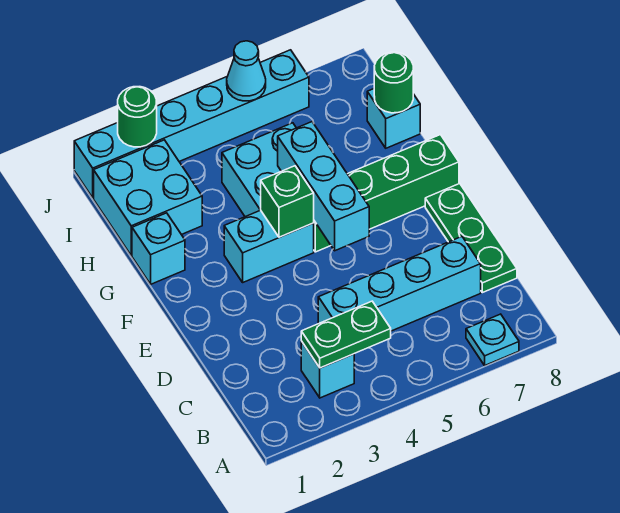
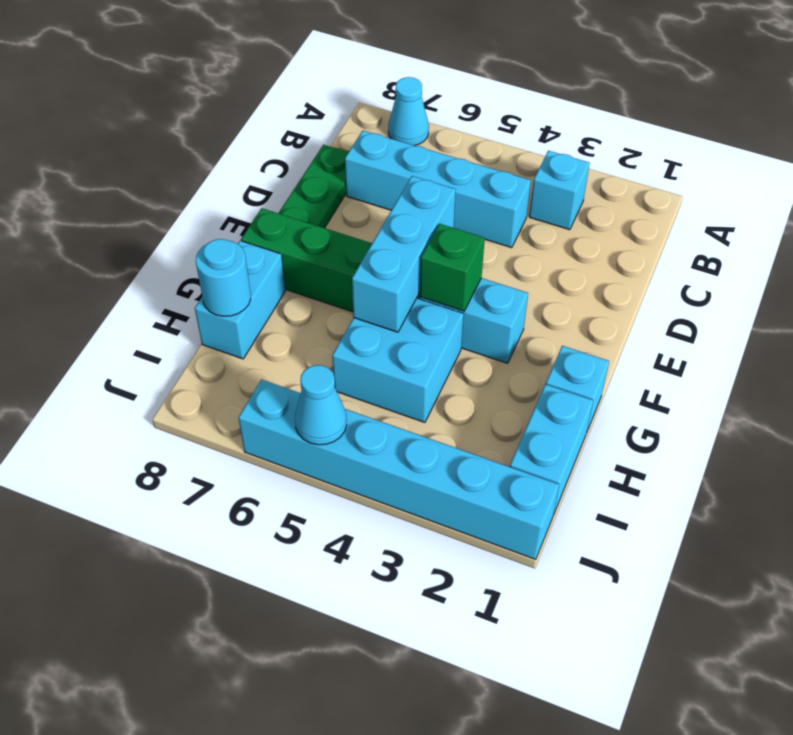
cyan plate A7 level 1 -> cyan cone A7 level 1
green plate B3:B4 level 2 -> none
cyan brick H1:I2 level 1 -> cyan brick H1:I1 level 1
cyan brick H8 level 1 -> cyan brick G8:H8 level 1
green round brick H8 level 2 -> cyan round brick H8 level 2
green round brick J2 level 2 -> none

